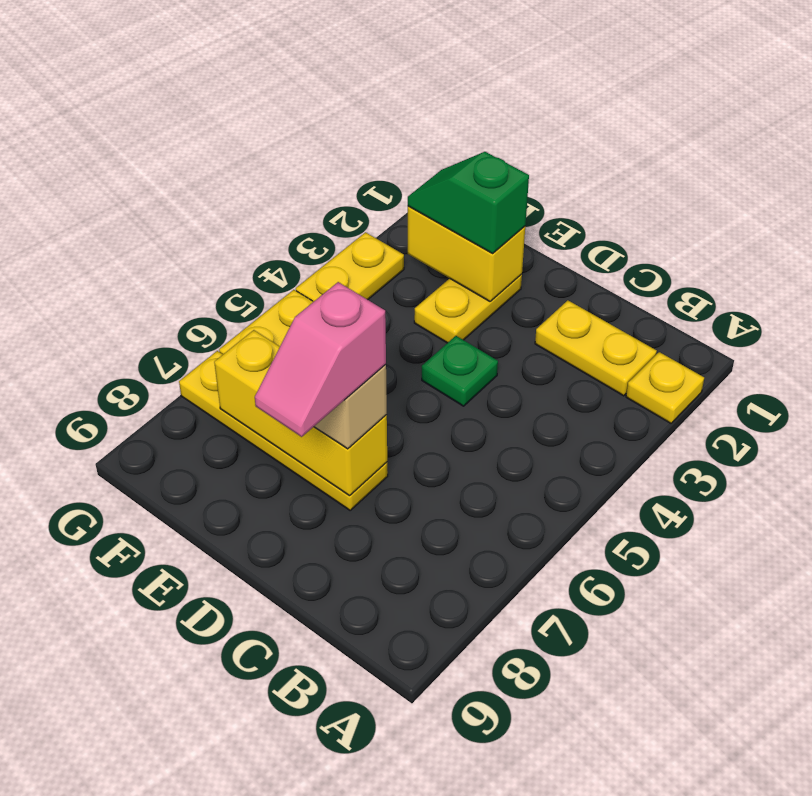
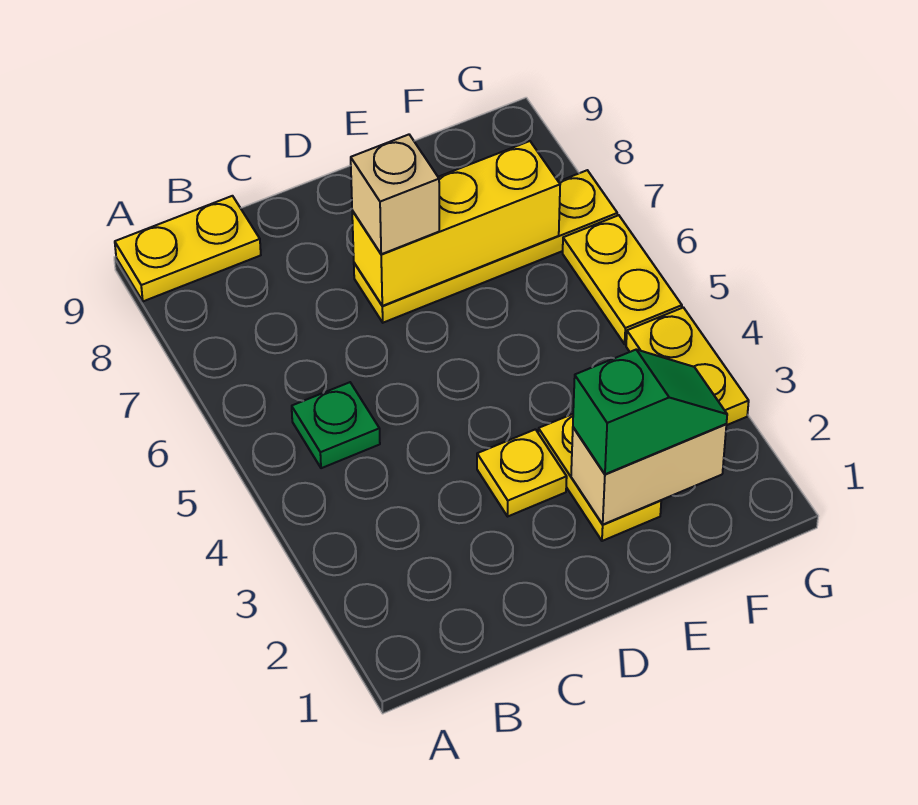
yellow plate A2 level 1 -> yellow plate D3 level 1
yellow plate B2:C2 level 1 -> yellow plate A9:B9 level 1
green plate D4 level 1 -> green plate B5 level 1
pink slope D7:D8 level 4 top 7 -> none
yellow brick E2:F2 level 2 -> tan brick E2:F2 level 2

